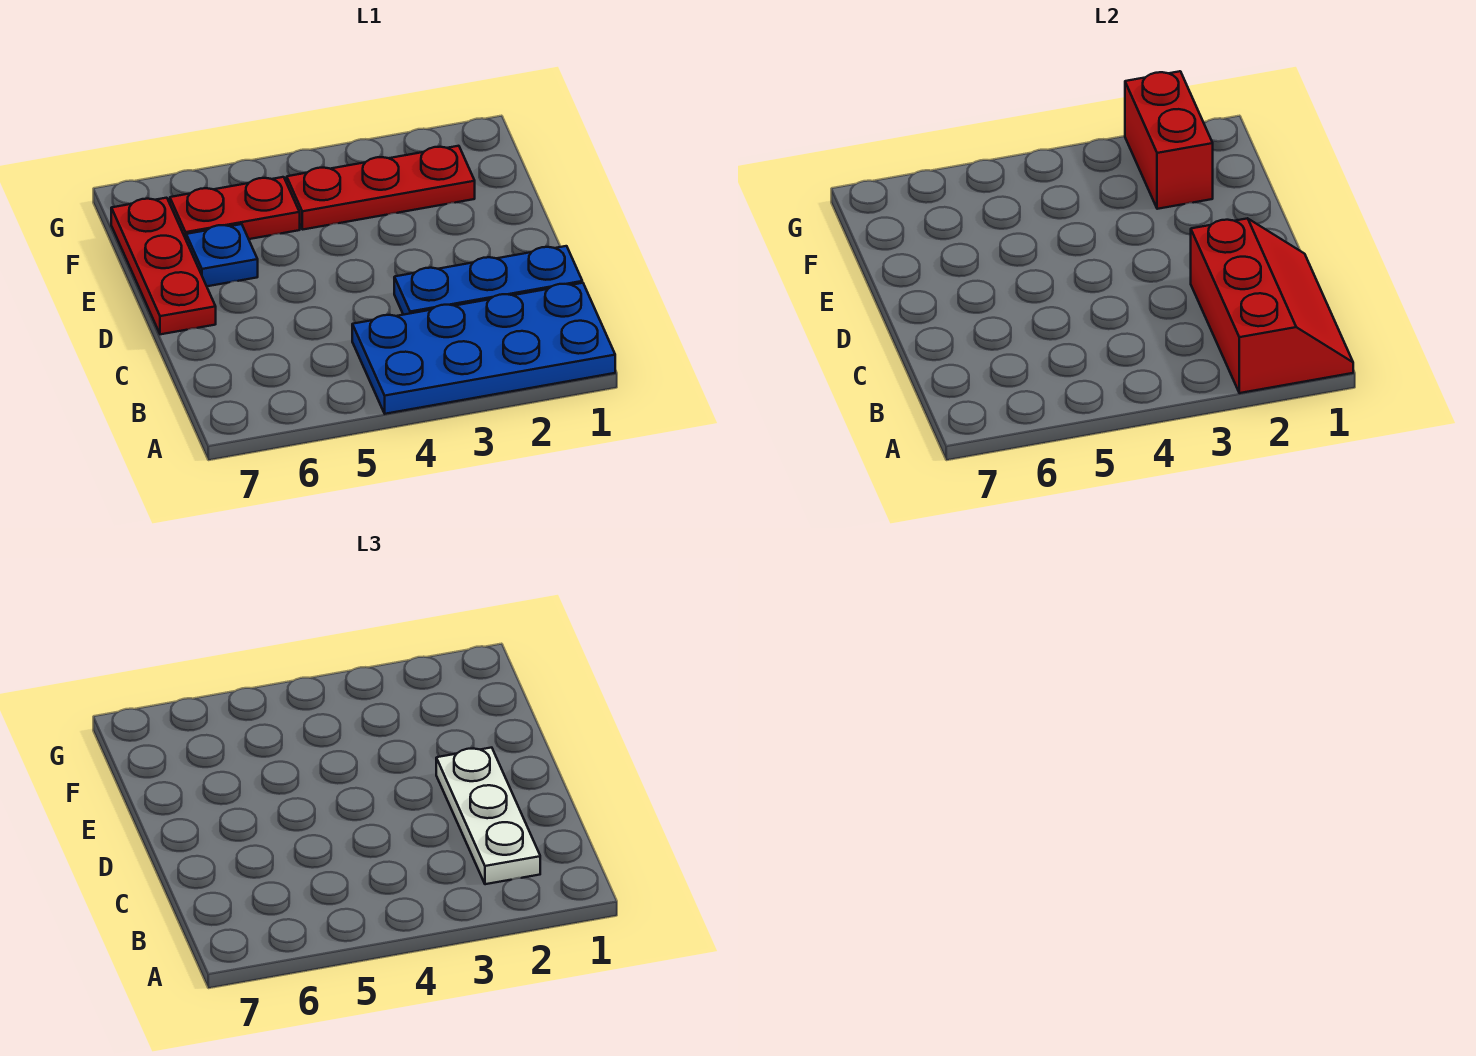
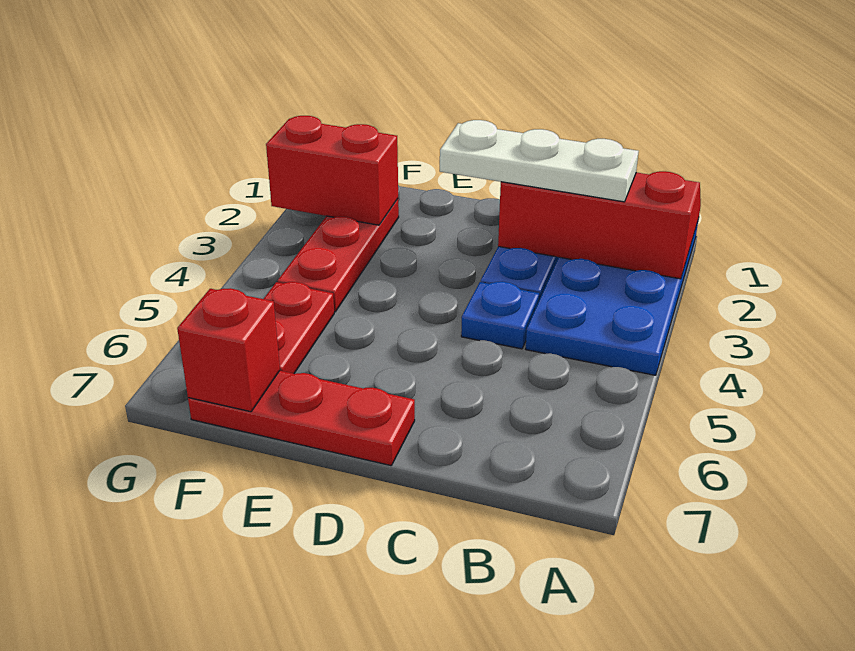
blue plate E6 level 1 -> blue plate C4 level 1
none -> red brick F7 level 2

